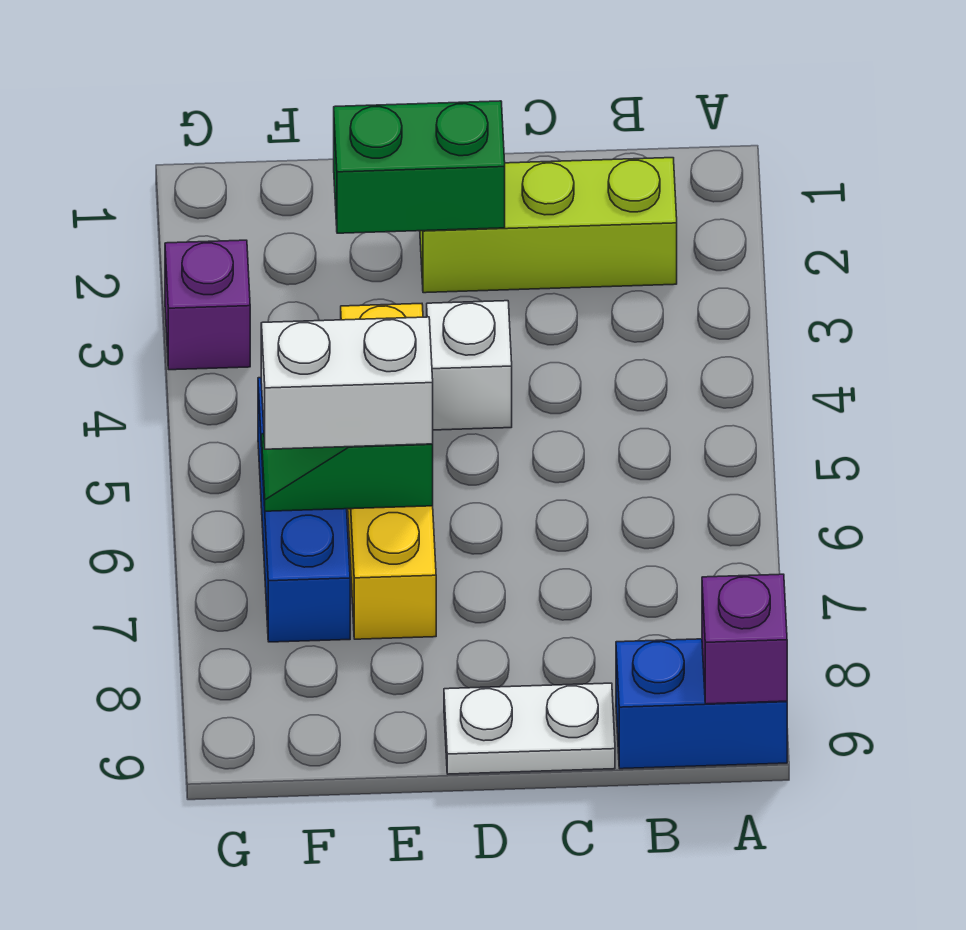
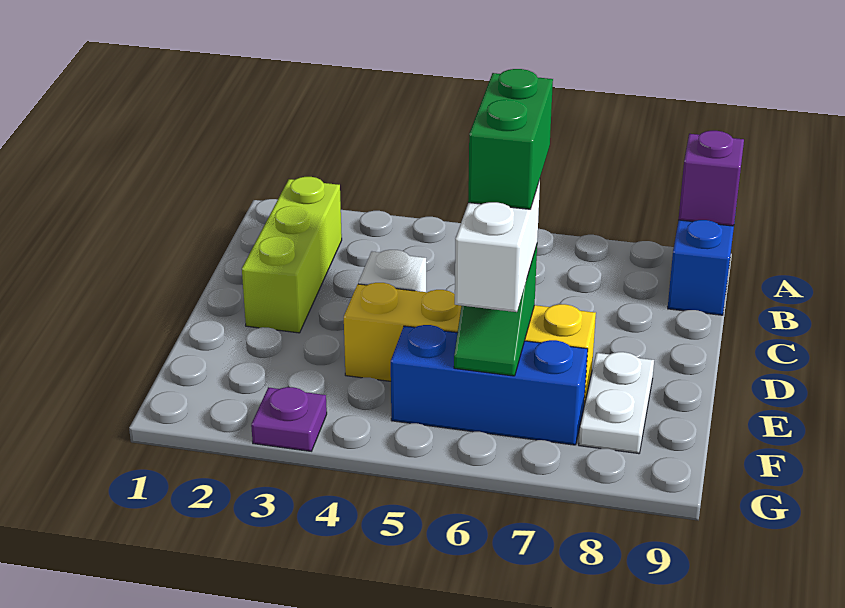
white plate C9:D9 level 1 -> white plate E8:F8 level 1
green brick D2:E2 level 2 -> green brick D6:E6 level 4
purple brick G3 level 1 -> purple plate G3 level 1

